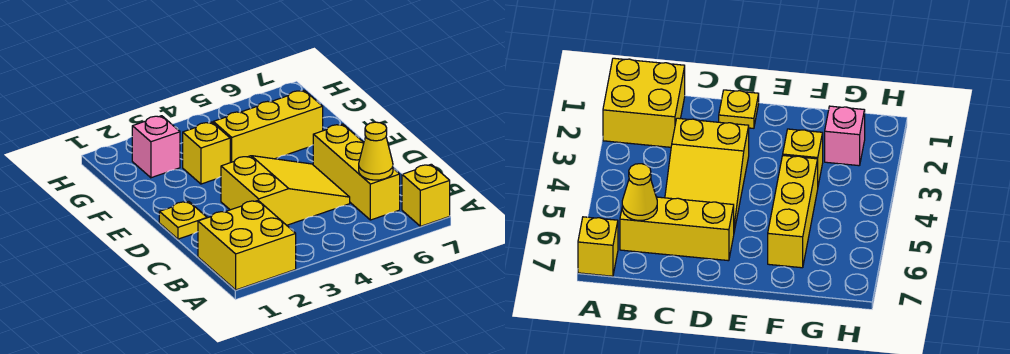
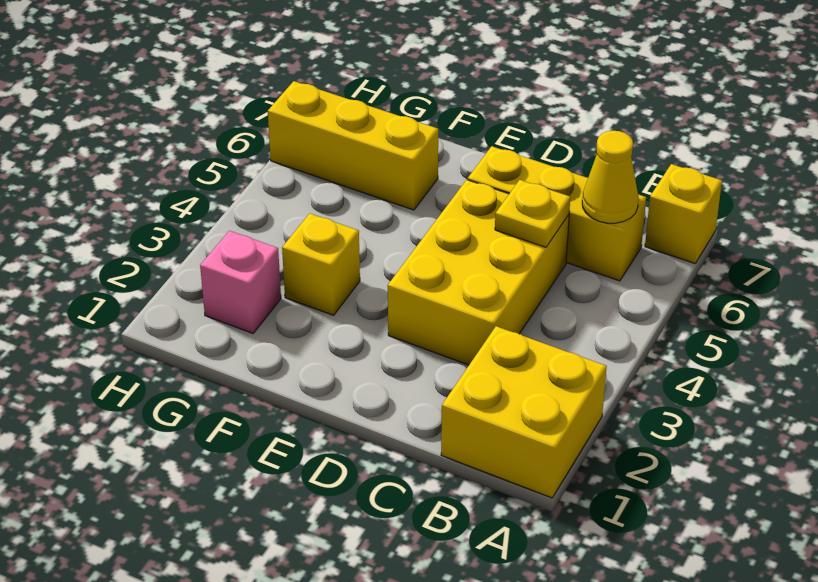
yellow slope C3:D5 level 1 top 3 -> yellow brick C3:D5 level 1
yellow plate D1 level 1 -> yellow plate C5 level 2
yellow brick F4:F6 level 1 -> yellow brick F6:H6 level 1

